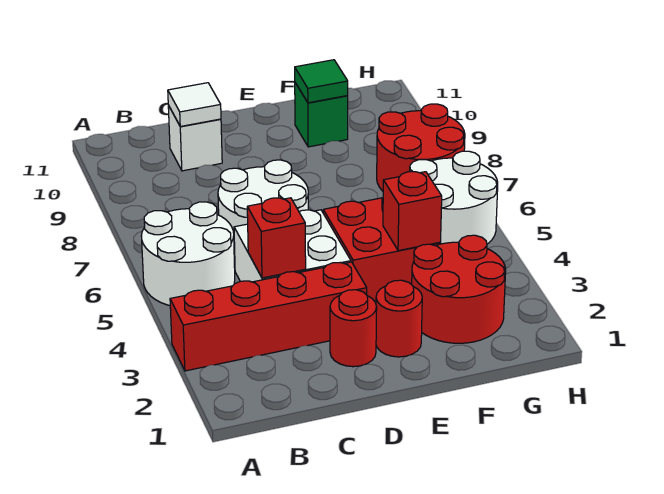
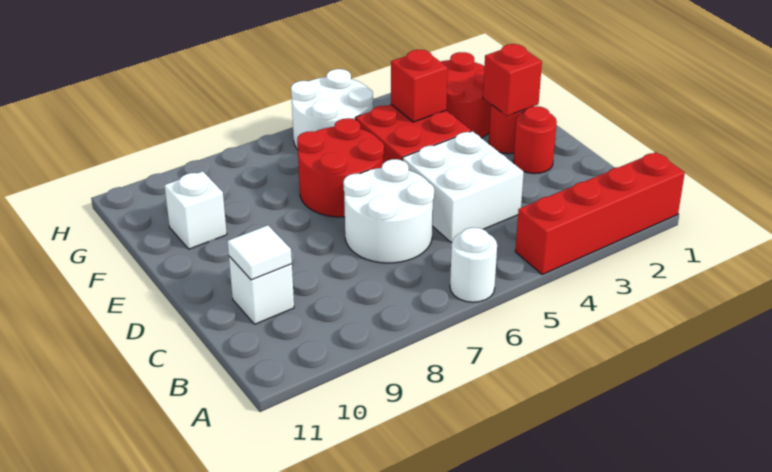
red brick A3:D3 level 1 -> red brick A1:A4 level 1
white round brick A5:B6 level 1 -> white round brick A6 level 1
red brick C4 level 2 -> red brick E2 level 2
green brick F10 level 1 -> white brick F10 level 1
green tile F10 level 2 -> none
red round brick G7:H8 level 1 -> red round brick E6:F7 level 1

